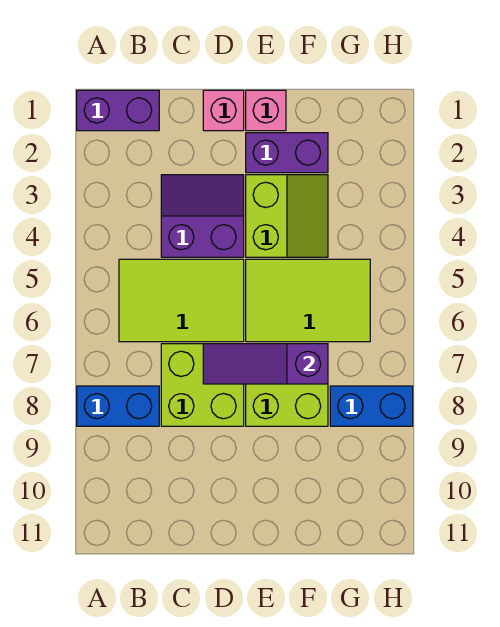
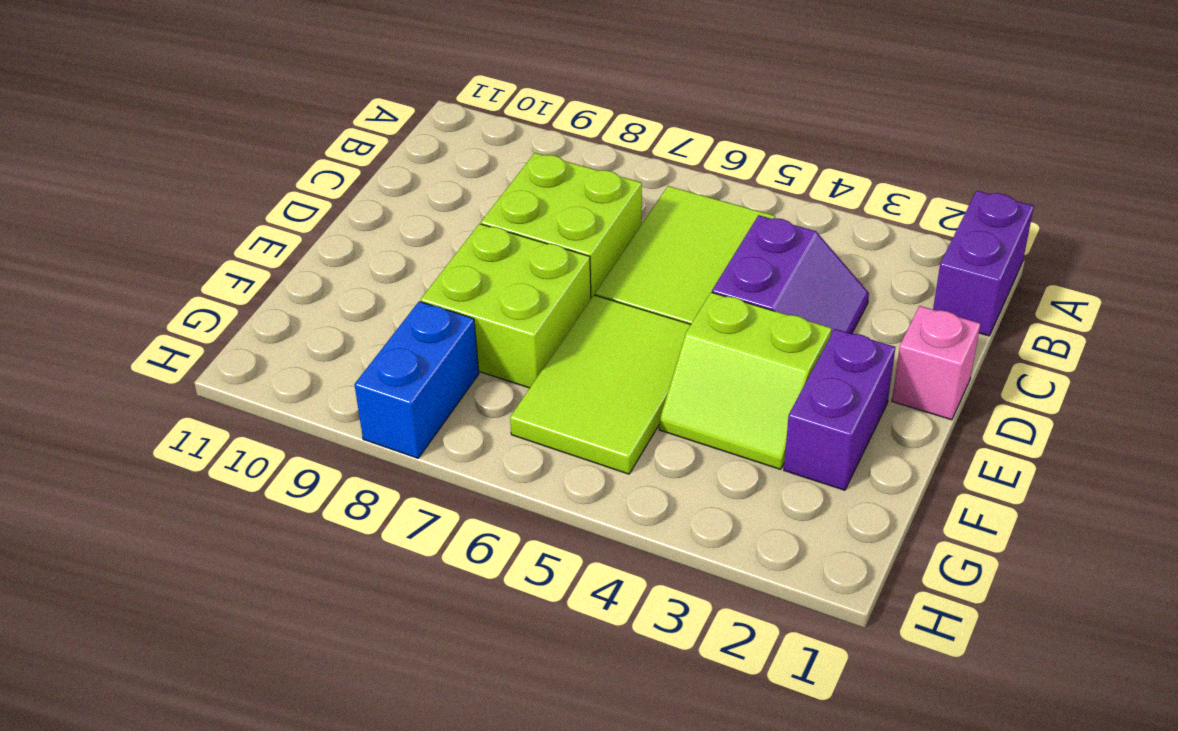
blue brick A8:B8 level 1 -> none
purple slope D7:F7 level 2 top F -> none
pink brick E1 level 1 -> none

